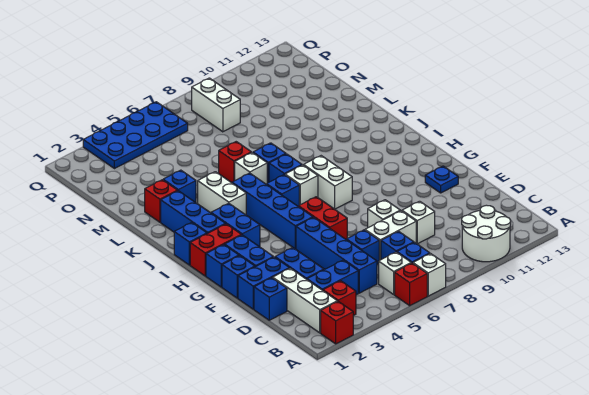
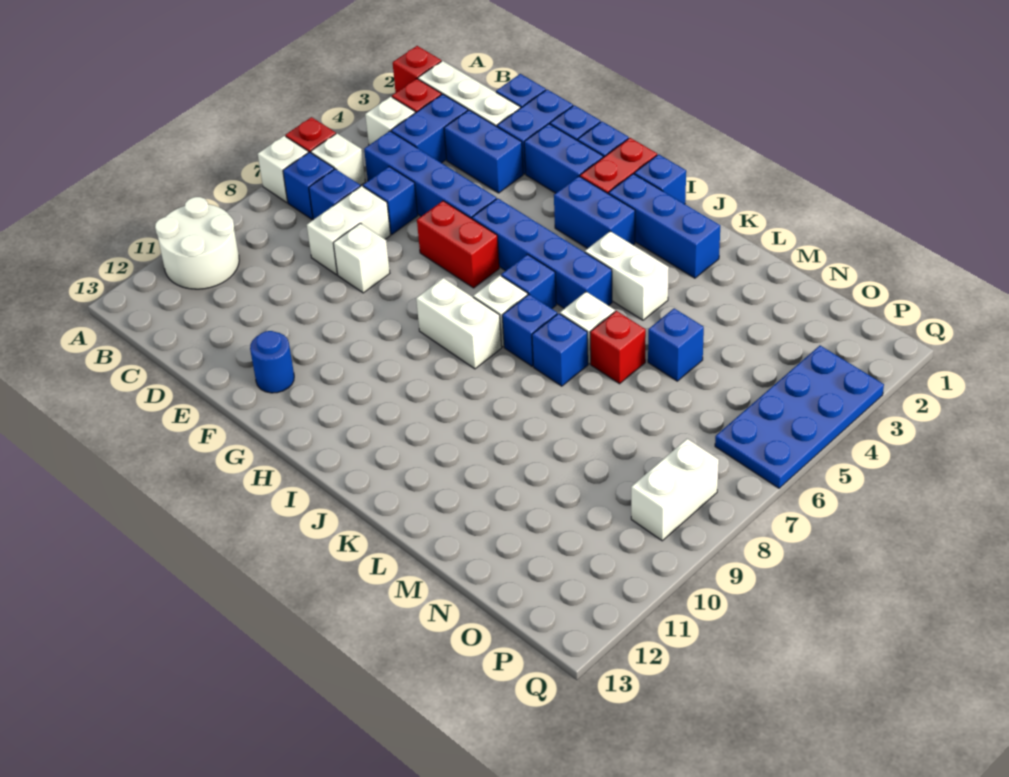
white brick D9 level 1 -> white brick B4 level 1
blue plate F12 level 1 -> blue round brick F12 level 1
red brick L2 level 1 -> none
blue brick L3 level 1 -> blue brick M5 level 1
white brick O8:P8 level 1 -> white brick P8:P9 level 1

